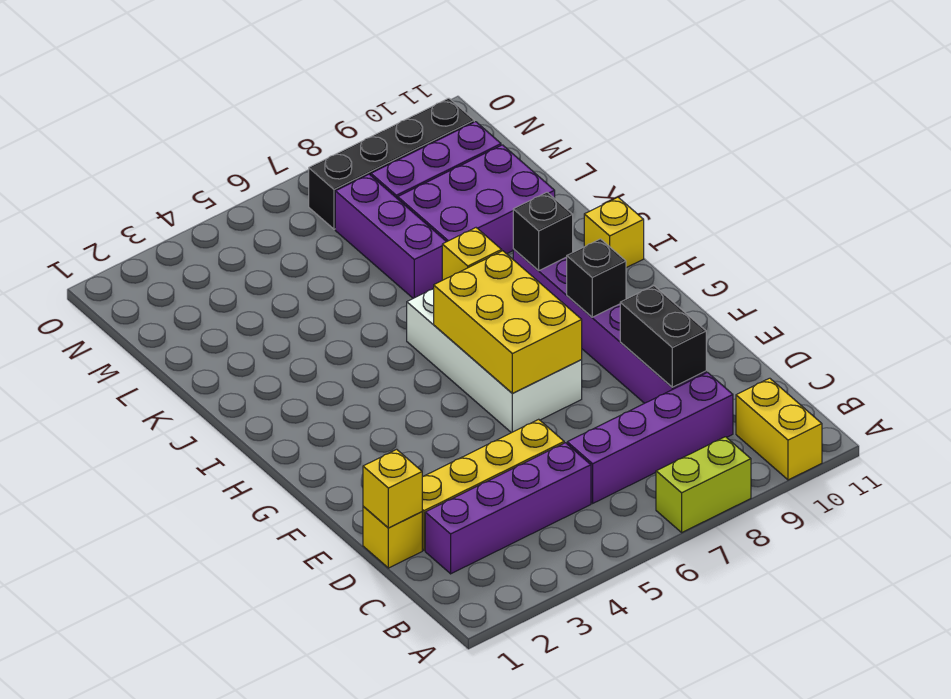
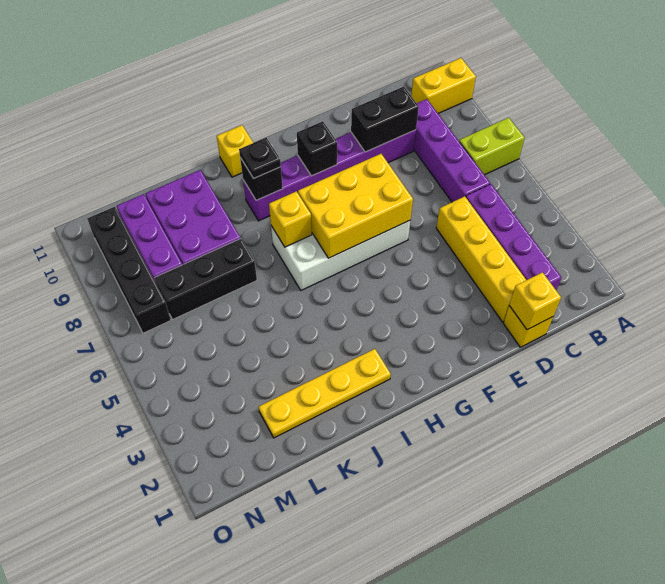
lime brick A7:A8 level 1 -> lime brick A7:B7 level 1
none -> yellow plate I2:L2 level 1
none -> black plate I9 level 3
purple brick K7:M7 level 1 -> black brick K7:M7 level 1

